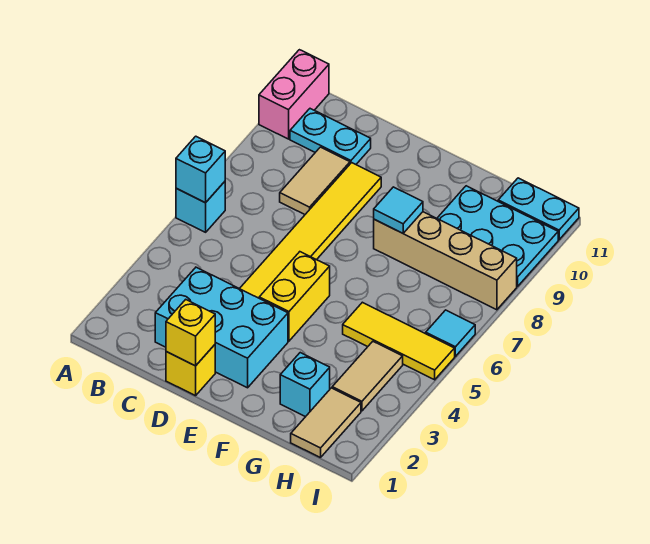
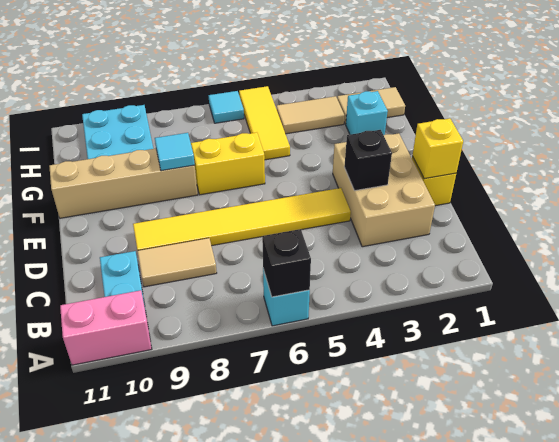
cyan brick A6 level 2 -> black brick A6 level 2
cyan brick C2:E3 level 1 -> tan brick C2:E3 level 1
none -> black brick D3 level 2
yellow brick E4:E5 level 1 -> yellow brick F6:F7 level 1
tan brick F8:I8 level 1 -> tan brick F8:F11 level 1
cyan plate H11:I11 level 1 -> none

